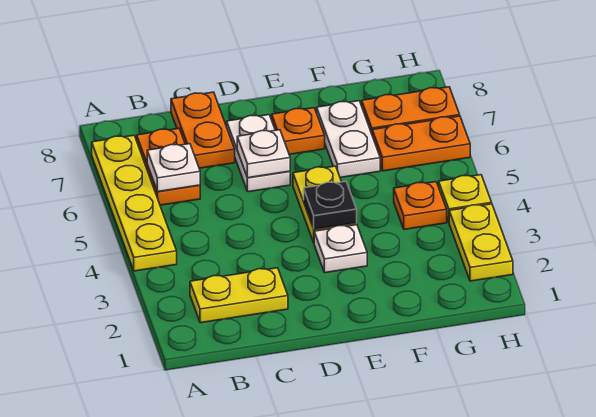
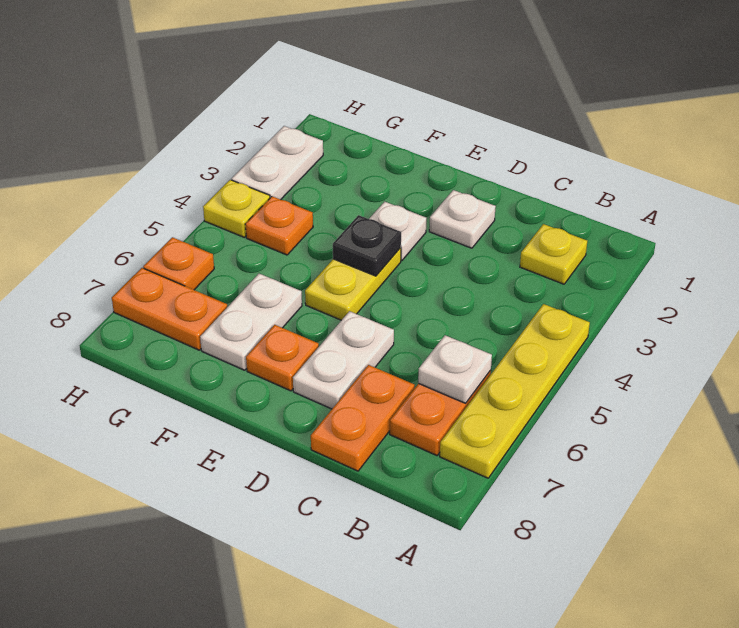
yellow plate B2:C2 level 1 -> yellow plate B2 level 1
white plate D6 level 2 -> white plate D2 level 1
orange plate G6:H6 level 1 -> orange plate H6 level 1
yellow plate H2:H3 level 1 -> white plate H2:H3 level 1

